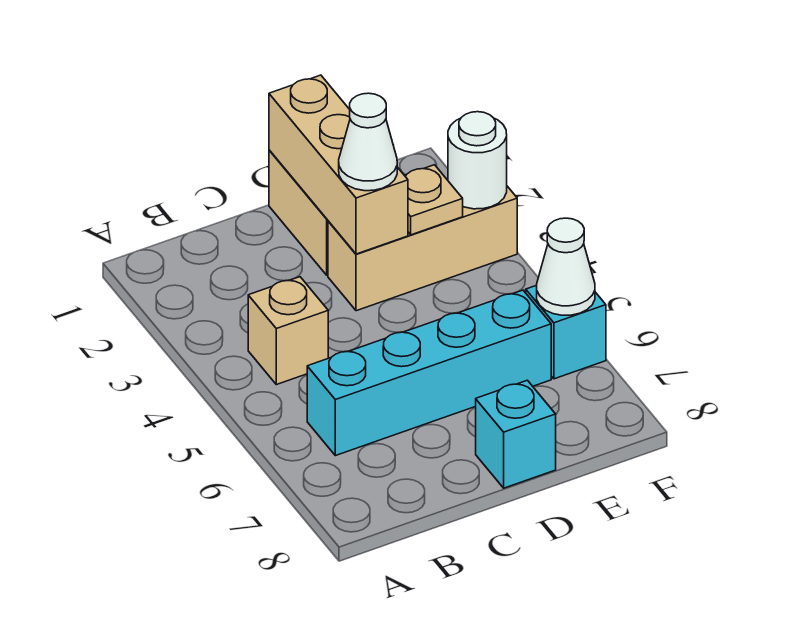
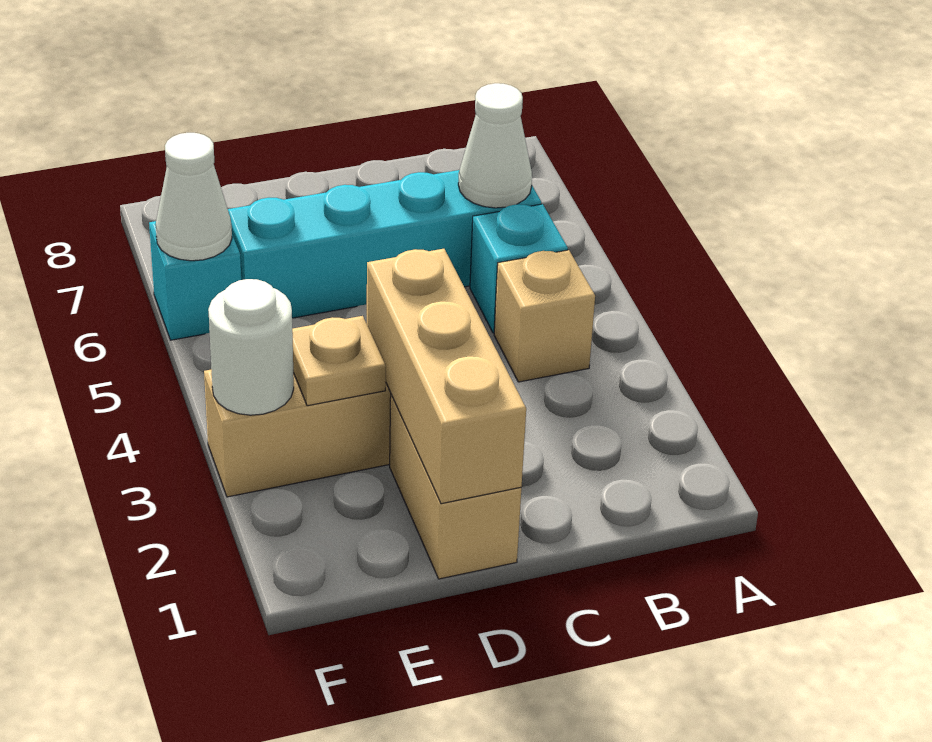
white cone D3 level 3 -> white cone B6 level 2
cyan brick D8 level 1 -> cyan brick B5 level 1

